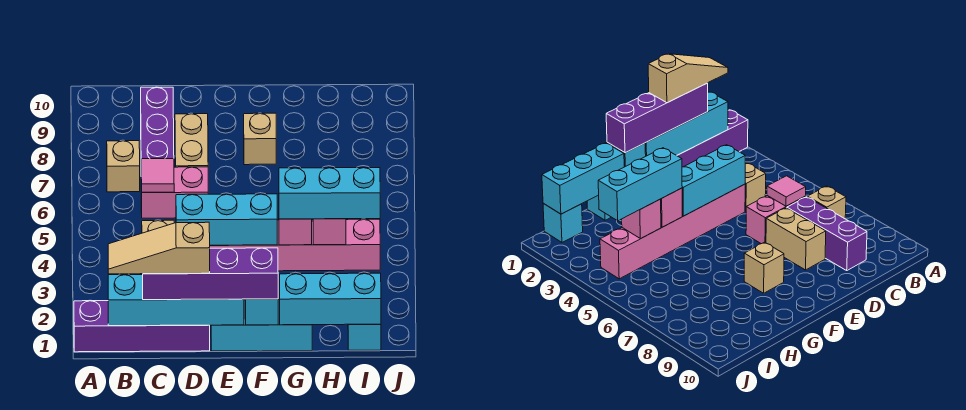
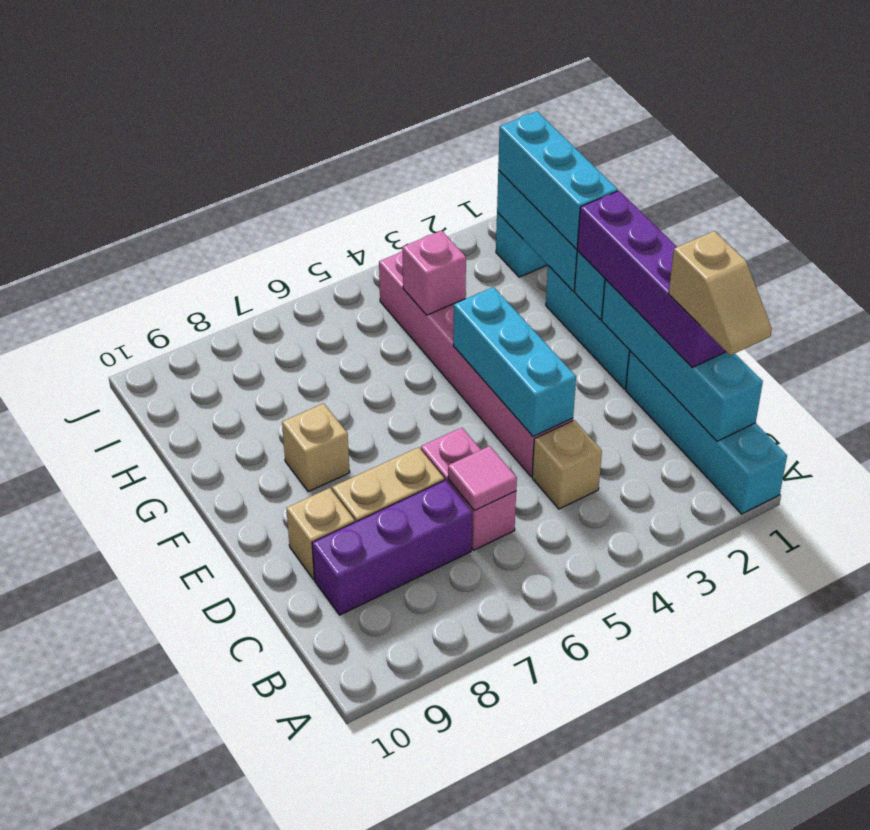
purple brick A1:D1 level 1 -> cyan brick A1:D1 level 1
tan slope B1:D1 level 4 top D -> tan slope B1:C1 level 4 top C
tan brick B7 level 1 -> tan brick D9 level 1
pink brick G4 level 2 -> none
cyan brick G4:I4 level 3 -> cyan brick G1:I1 level 3

